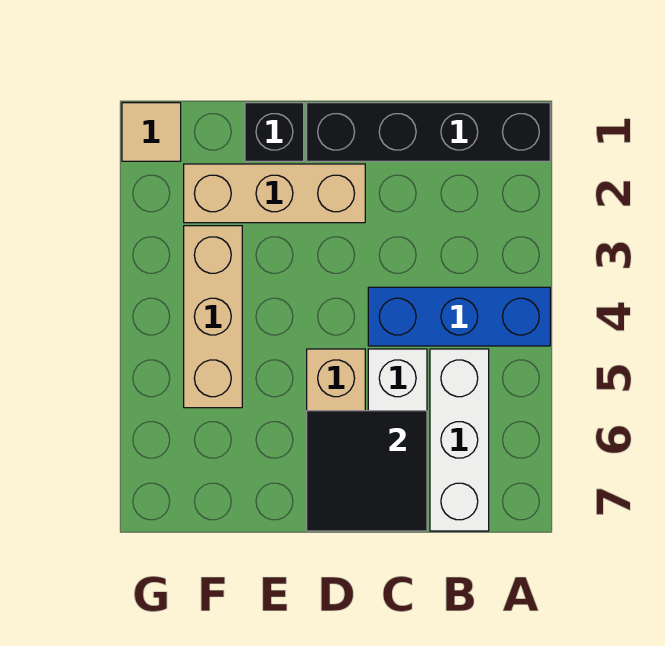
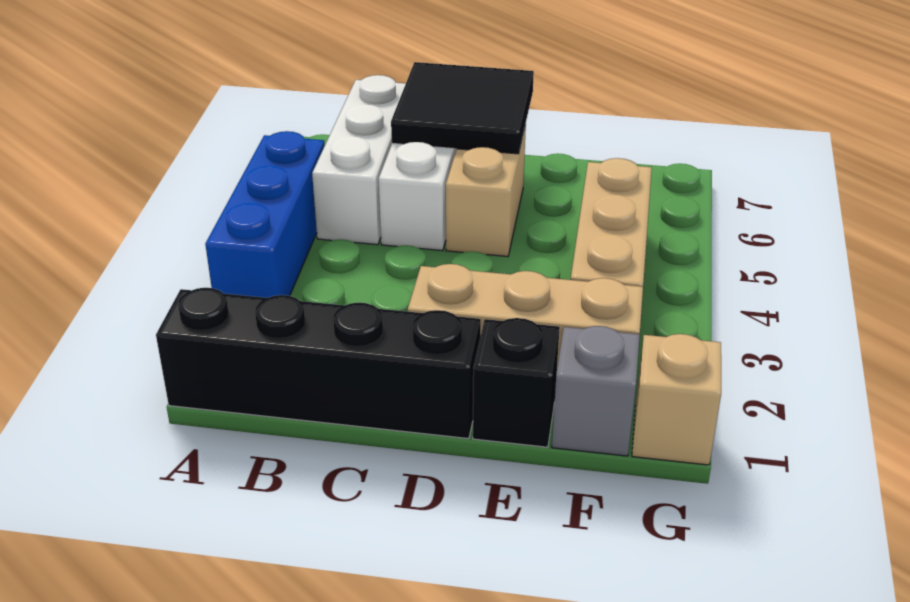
blue brick A4:C4 level 1 -> blue brick A3:A5 level 1
none -> grey brick F1 level 1
tan tile G1 level 1 -> tan brick G1 level 1

